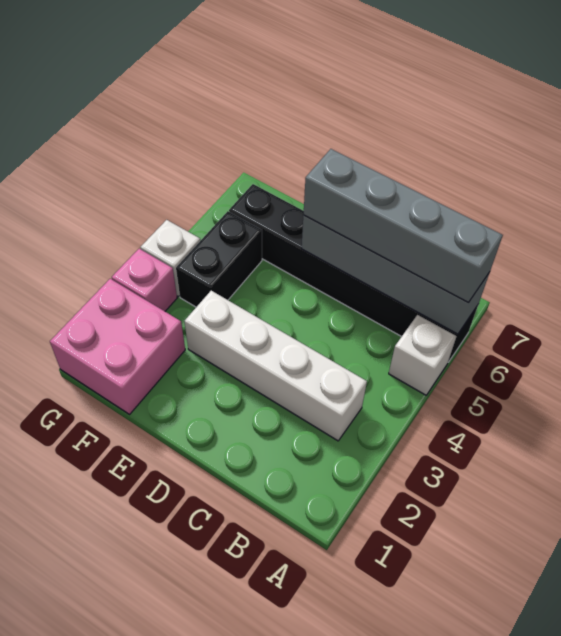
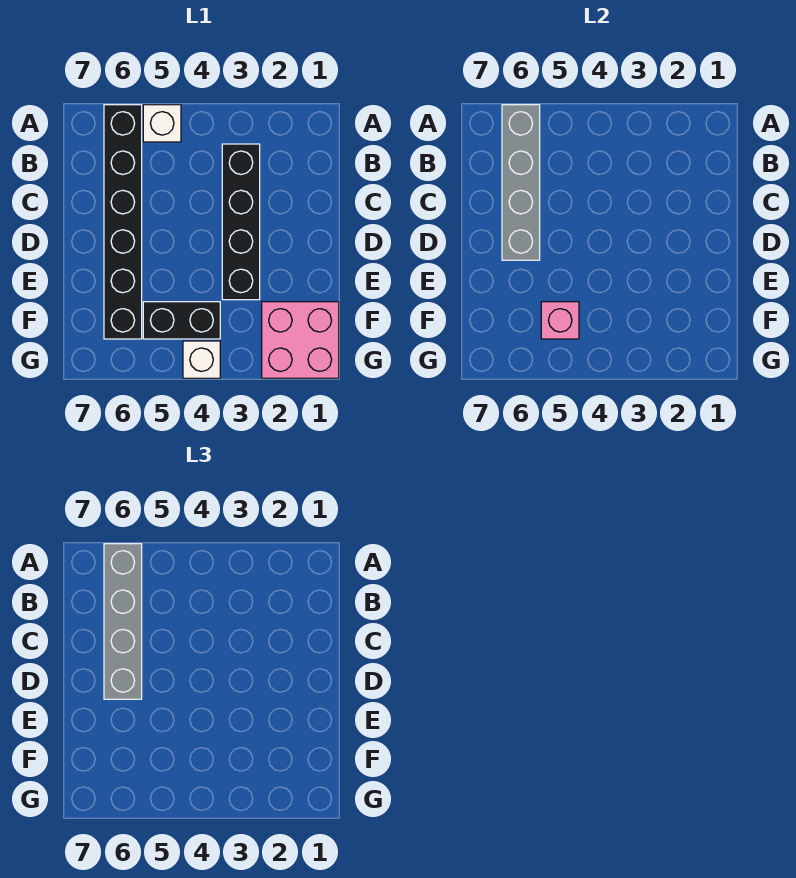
white brick B3:E3 level 1 -> black brick B3:E3 level 1
pink brick G3 level 1 -> pink brick F5 level 2

